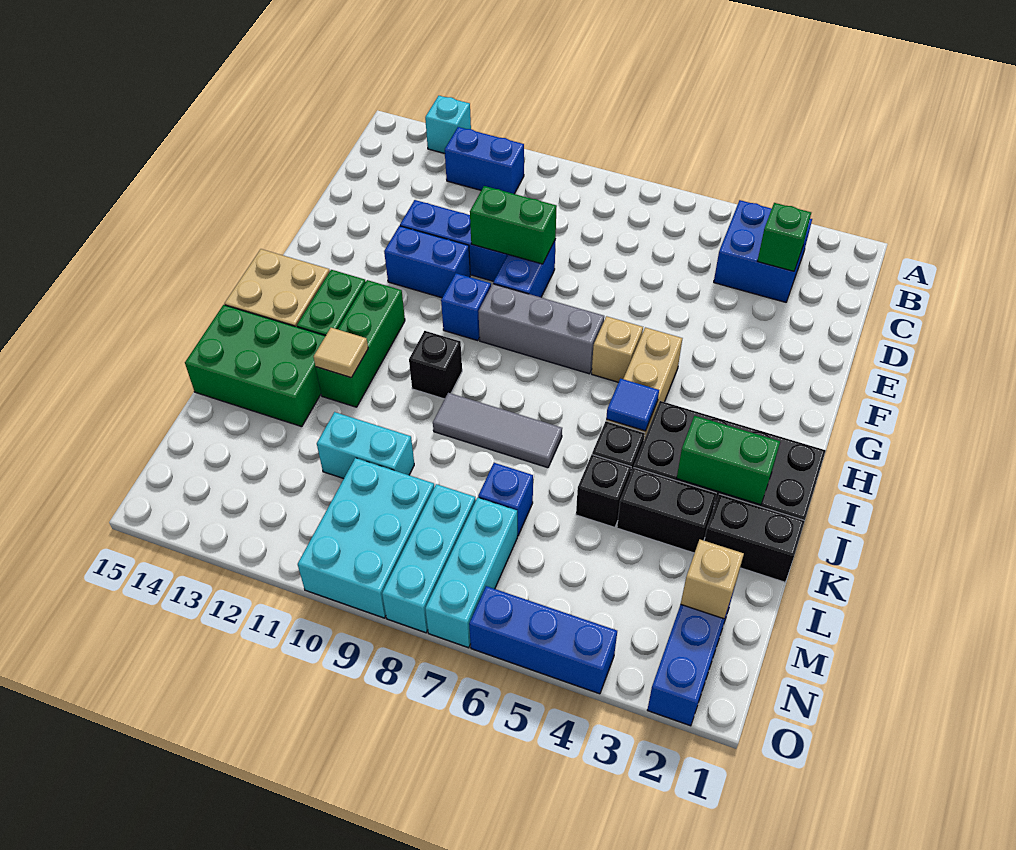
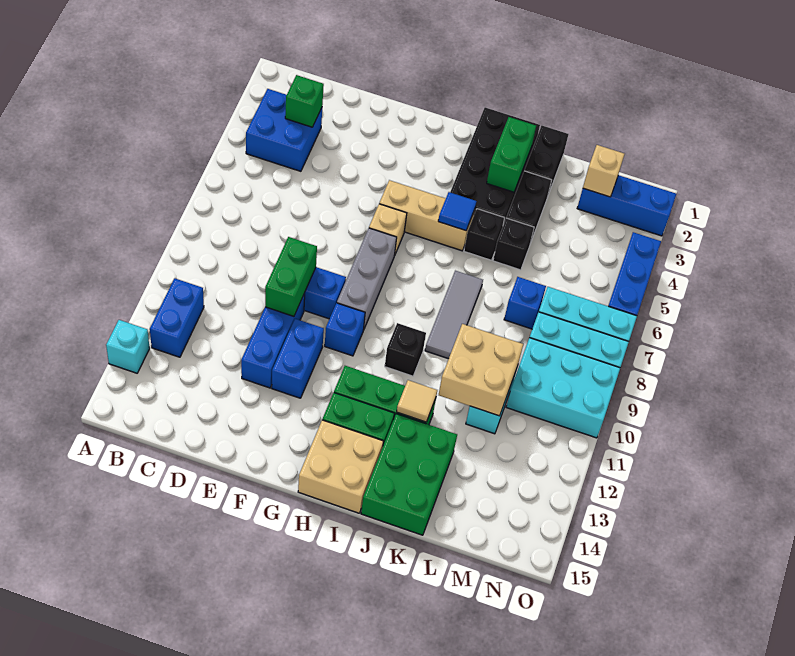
none -> tan brick K10:L11 level 2

